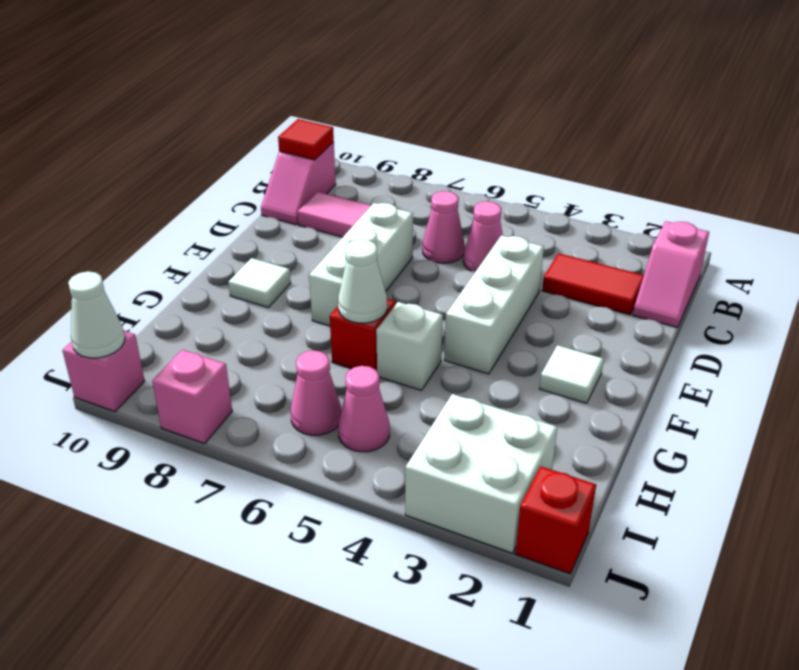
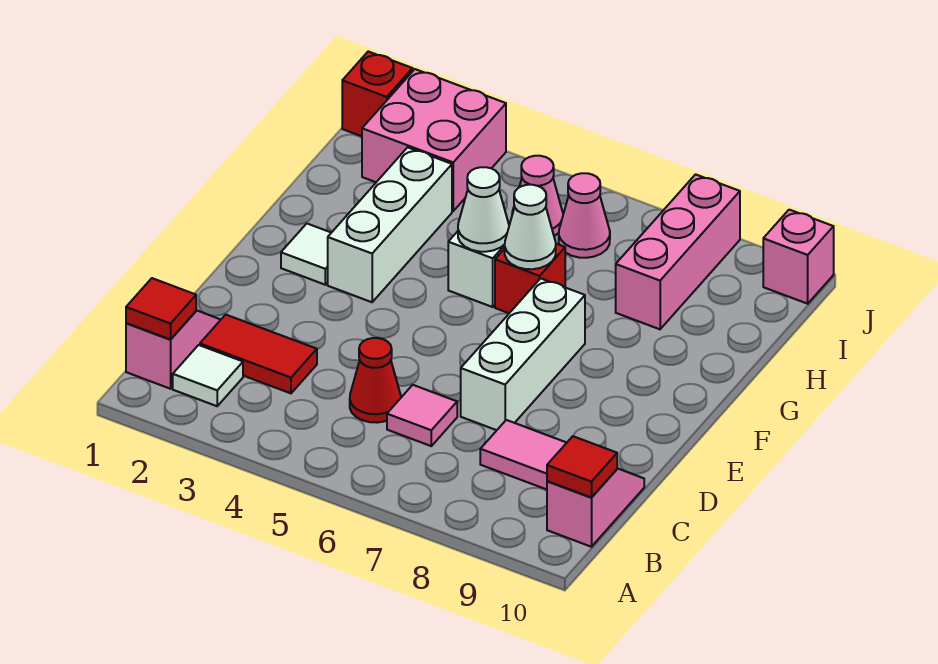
none -> red tile B1 level 2
pink cone C5 level 1 -> red cone C5 level 1
pink cone C6 level 1 -> pink tile C6 level 1
white brick D4:F4 level 1 -> white brick F3:H3 level 1
white tile F9 level 1 -> white tile B2 level 1
white brick I2:J3 level 1 -> pink brick I2:J3 level 1
pink brick J8 level 1 -> pink brick H8:J8 level 1
white cone J10 level 2 -> white cone G5 level 2

